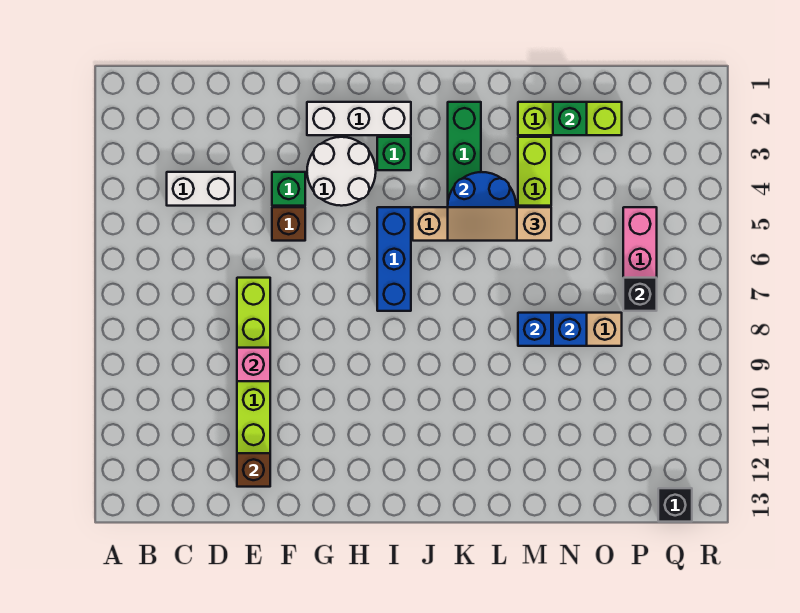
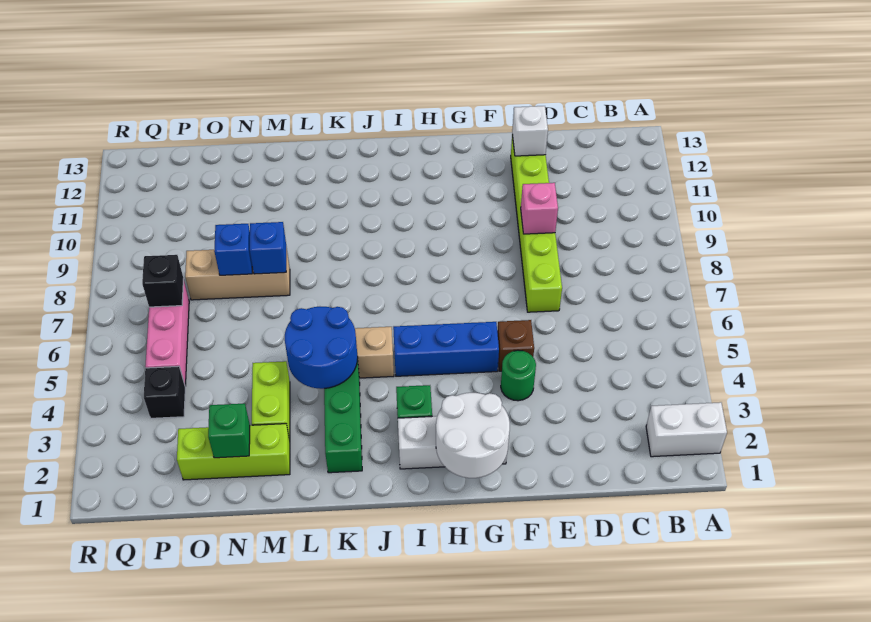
white brick C4:D4 level 1 -> white brick A2:B2 level 1
brown brick E12 level 2 -> white brick E12 level 2
green brick F4 level 1 -> green round brick F4 level 1
white round brick G3:H4 level 1 -> white round brick G1:H2 level 2
blue brick I5:I7 level 1 -> blue brick G5:I5 level 1
tan slope K5:M5 level 3 top M -> none
black brick Q13 level 1 -> black brick P4 level 1

